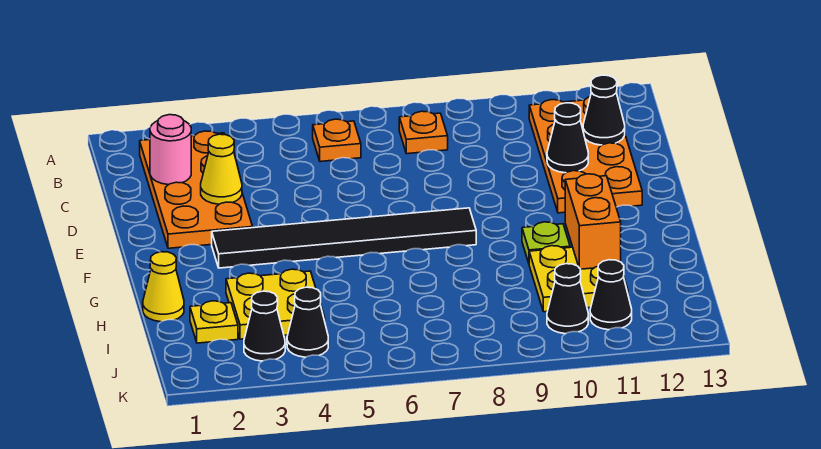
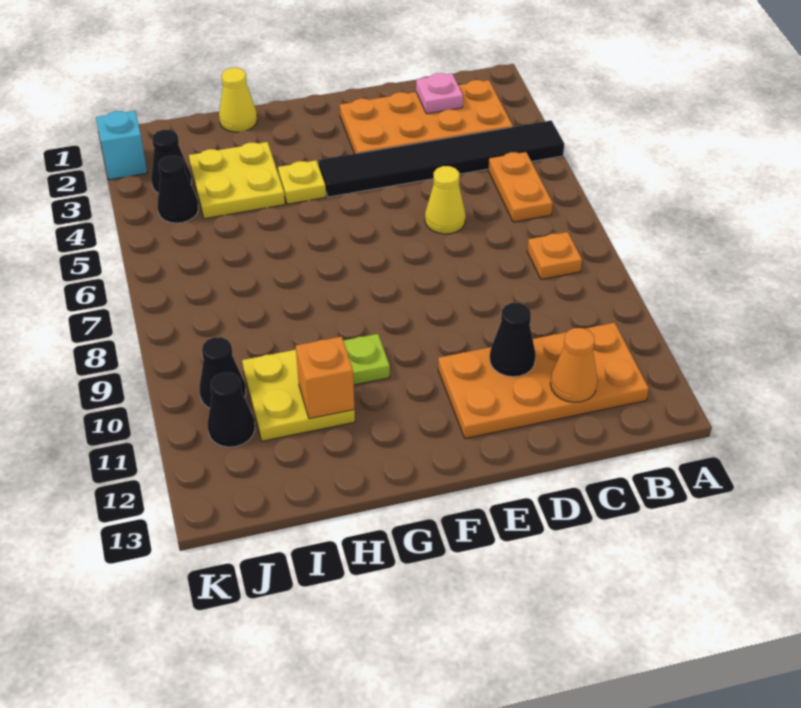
orange plate B6 level 1 -> orange plate B5:B6 level 1
pink round brick C2 level 2 -> pink plate C2 level 2
black cone C12 level 2 -> orange cone C12 level 2
yellow cone D3 level 2 -> yellow cone D6 level 1
black tile F3:F8 level 1 -> black tile A4:F4 level 1
orange brick G11:H11 level 2 -> orange brick H11 level 2
yellow plate I2 level 1 -> yellow plate G4 level 1
none -> cyan brick K2 level 1

